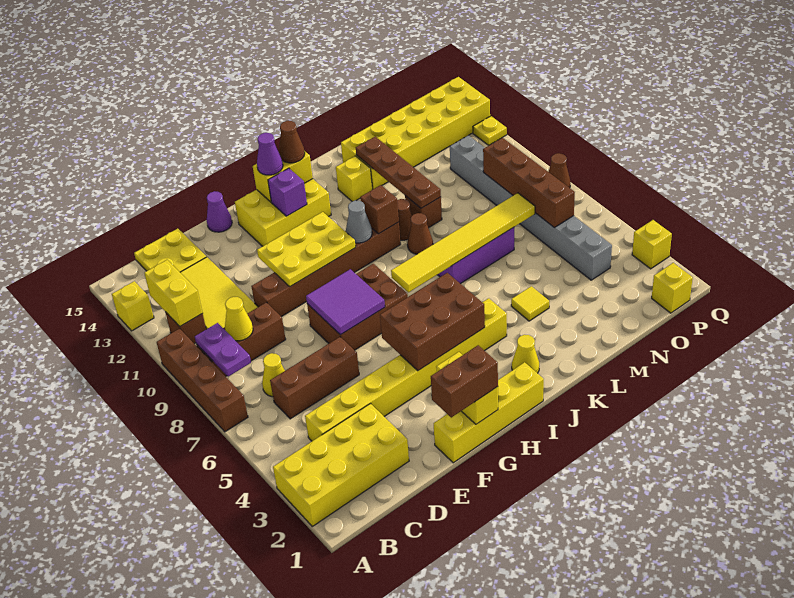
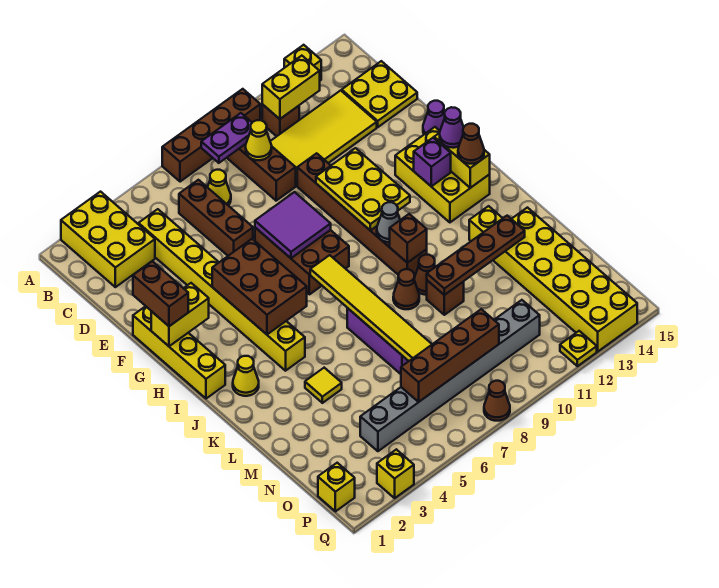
yellow brick A2:D3 level 1 -> yellow brick A2:C3 level 1

